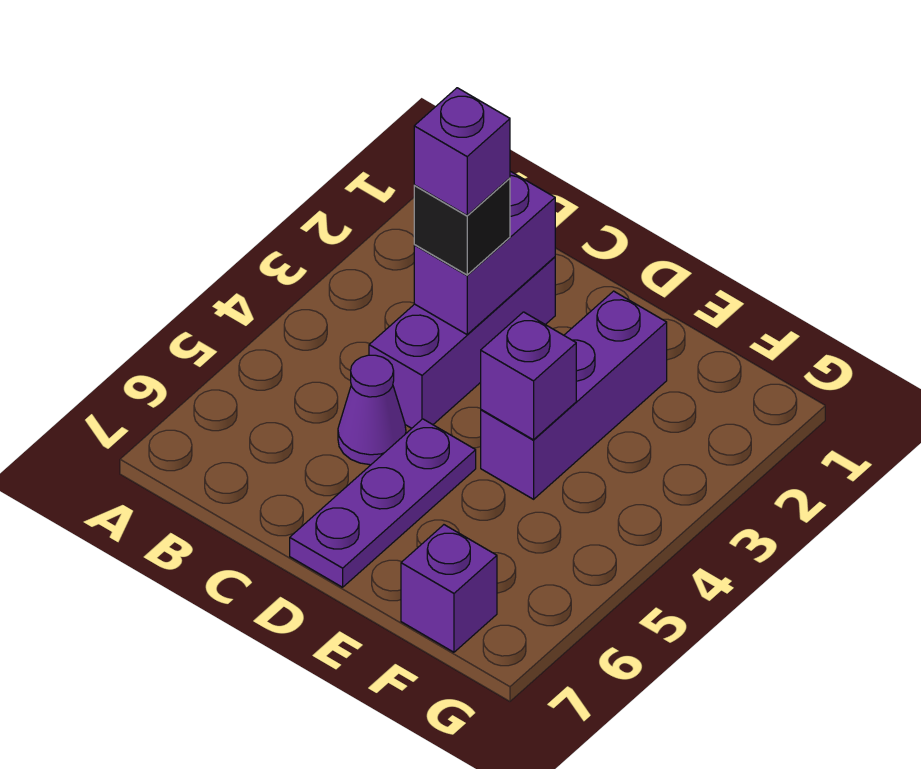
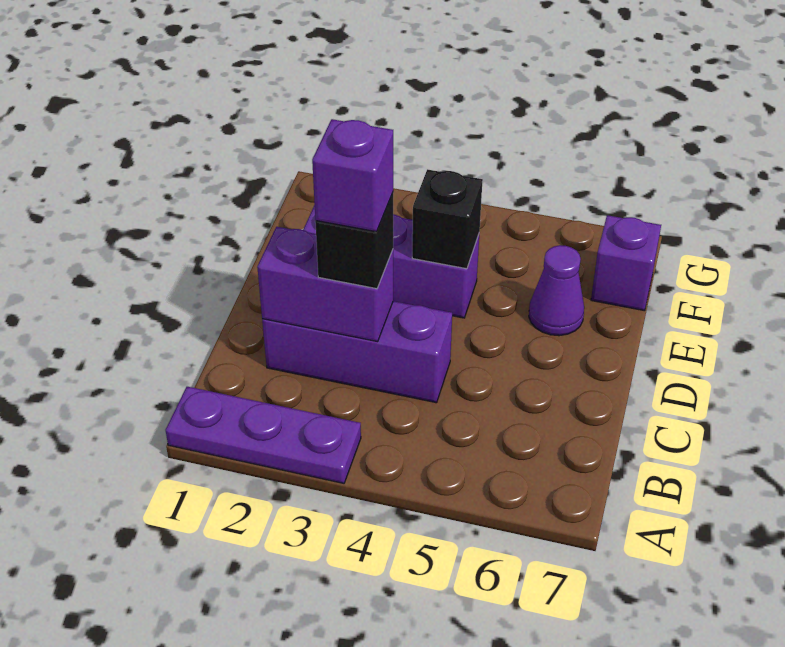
purple cone C5 level 1 -> purple cone E6 level 1
purple plate D5:D7 level 1 -> purple plate A1:A3 level 1
purple brick E4 level 2 -> black brick E4 level 2

